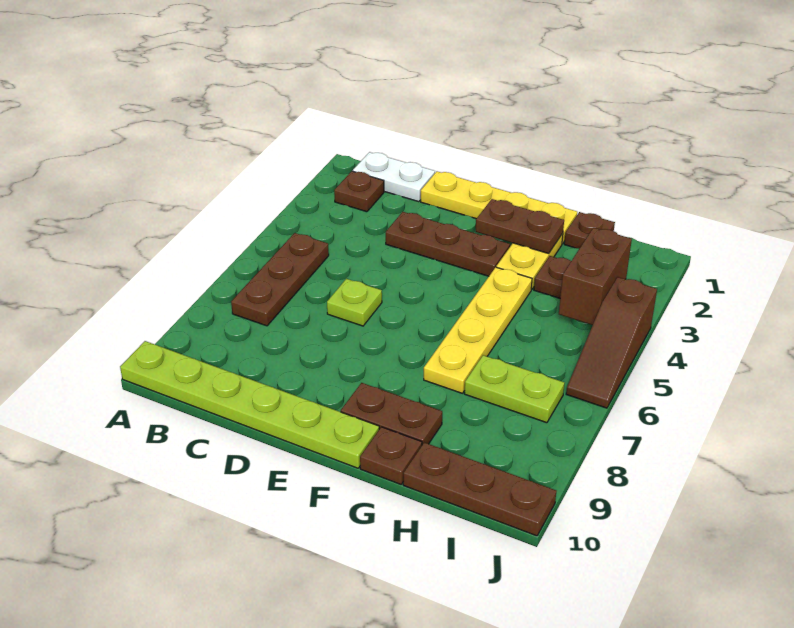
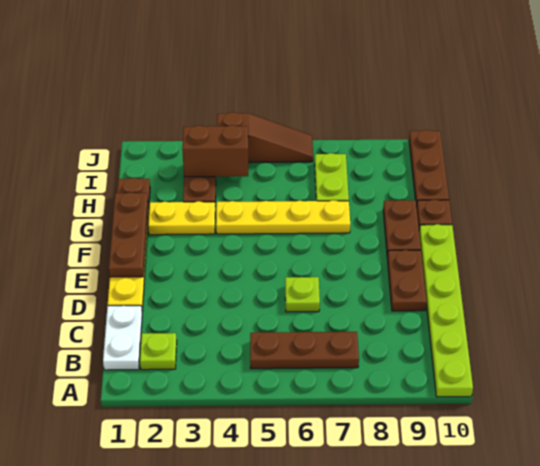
brown plate B2 level 1 -> lime plate B2 level 1
brown plate D3:F3 level 1 -> brown plate E1:G1 level 2
brown plate F2:G2 level 2 -> brown plate D9:E9 level 1

